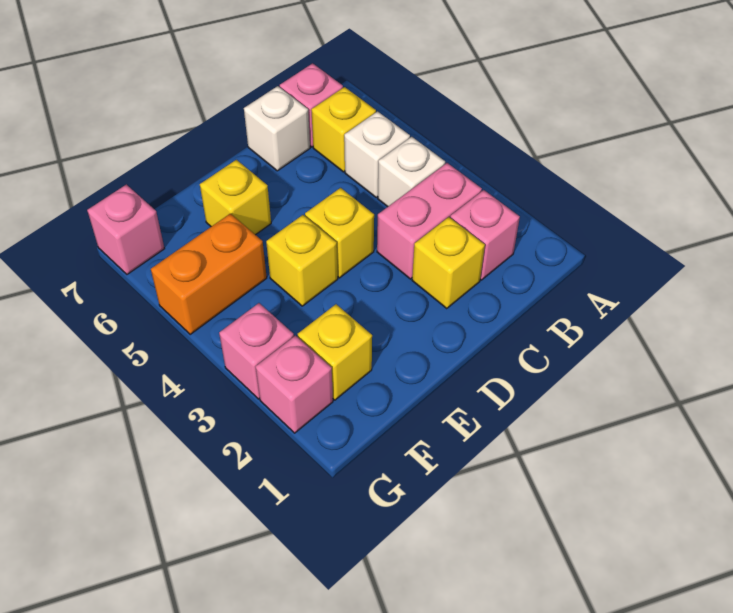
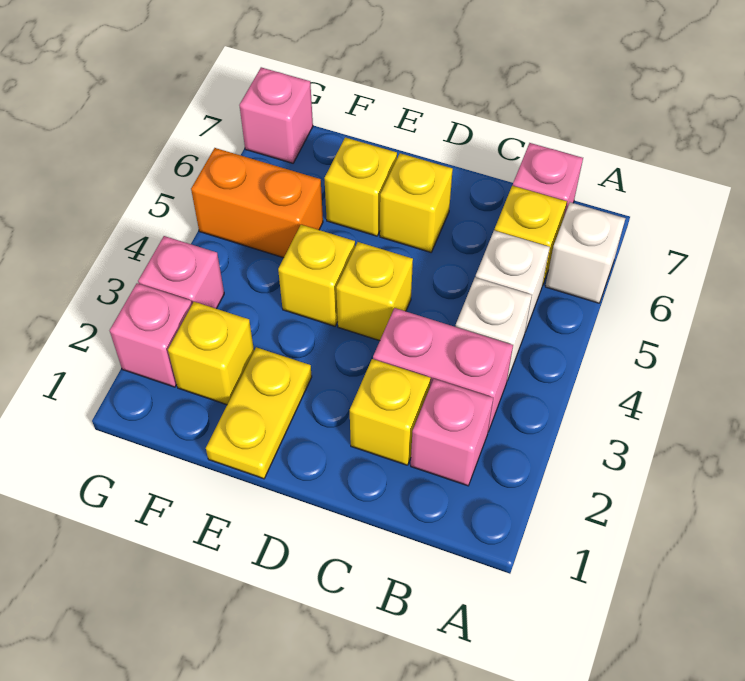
white brick C7 level 1 -> white brick A6 level 1
none -> yellow brick D6 level 1
none -> yellow plate E1:E2 level 1

